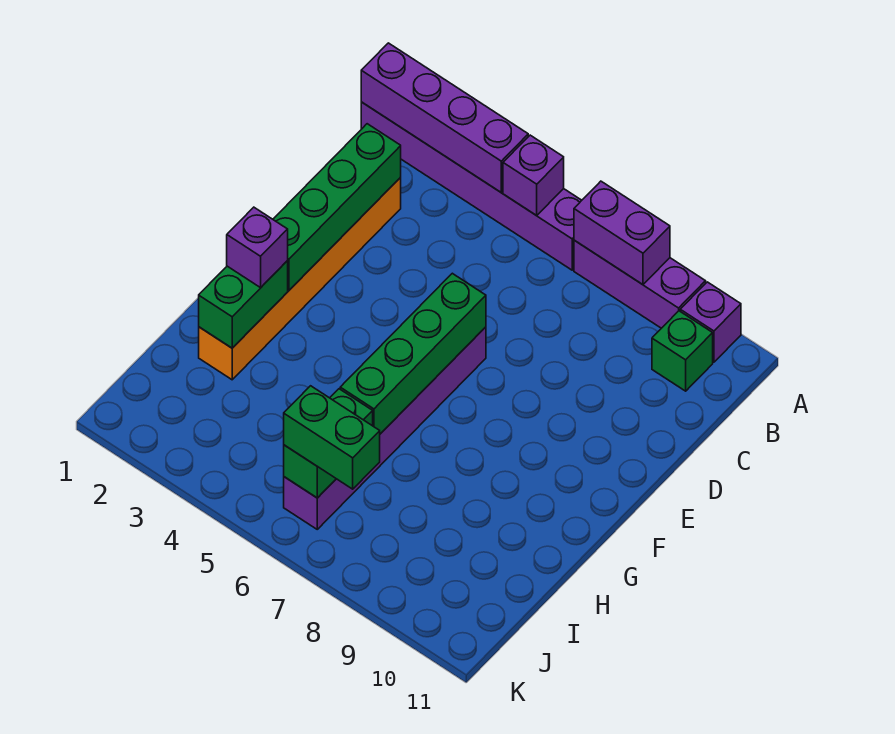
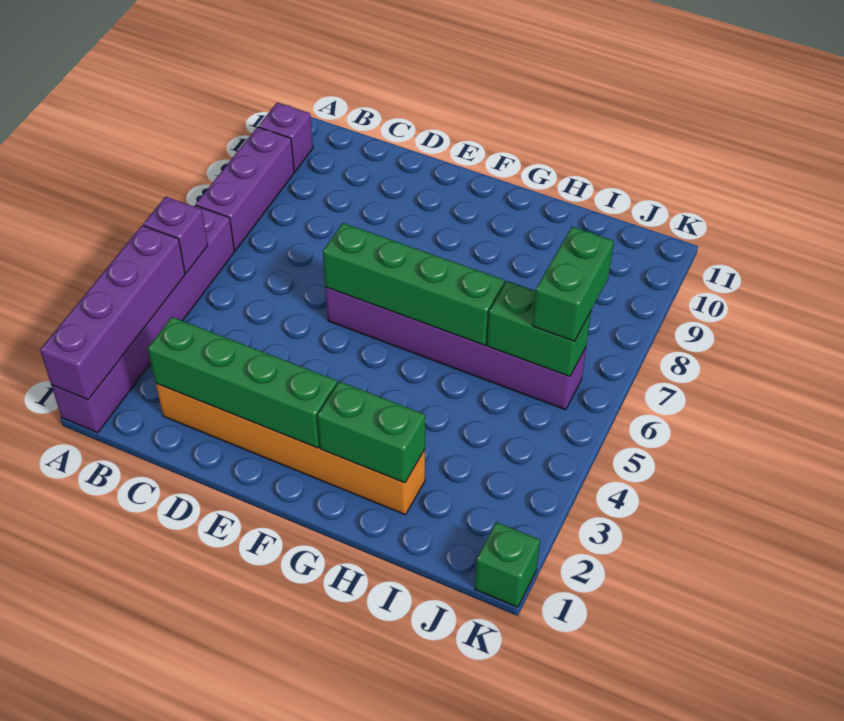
purple brick A7:A8 level 2 -> none
green brick B10 level 1 -> green brick K1 level 1
purple brick G2 level 3 -> none

